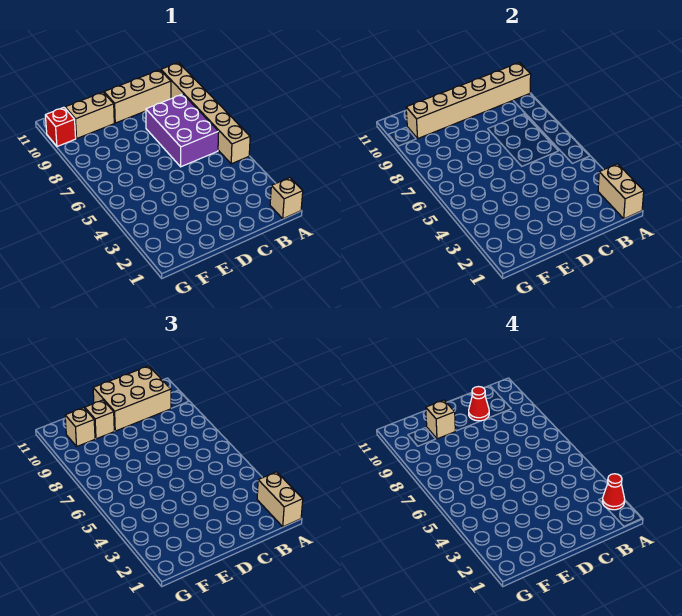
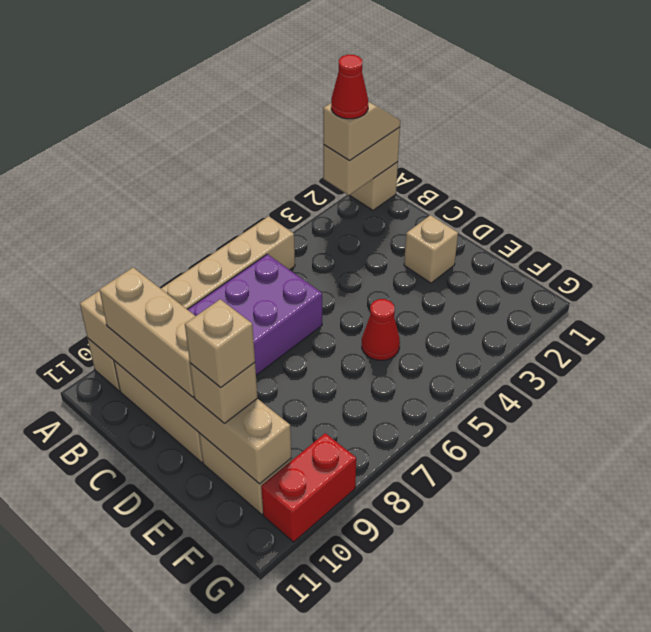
tan brick A1:A2 level 3 -> tan slope A1:A2 level 3 top 2
tan brick B10:D11 level 3 -> tan brick B10:D10 level 3
red cone C10 level 4 -> red cone E5 level 1
tan brick F10 level 3 -> tan brick D2 level 1
red brick G10 level 1 -> red brick G9:G10 level 1

